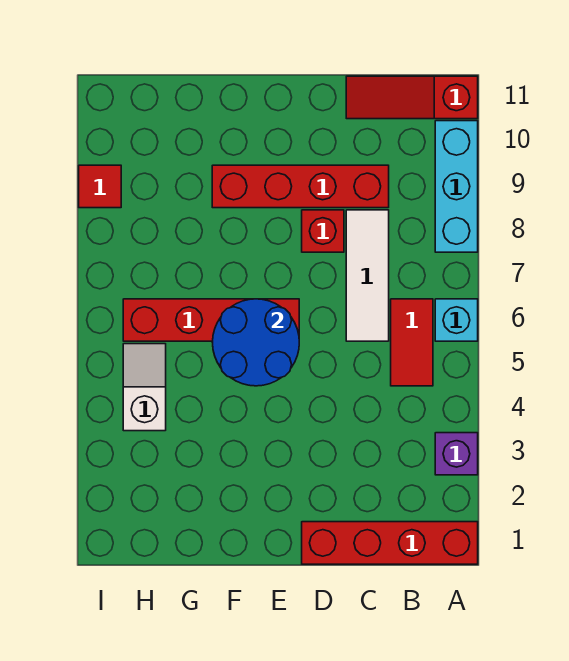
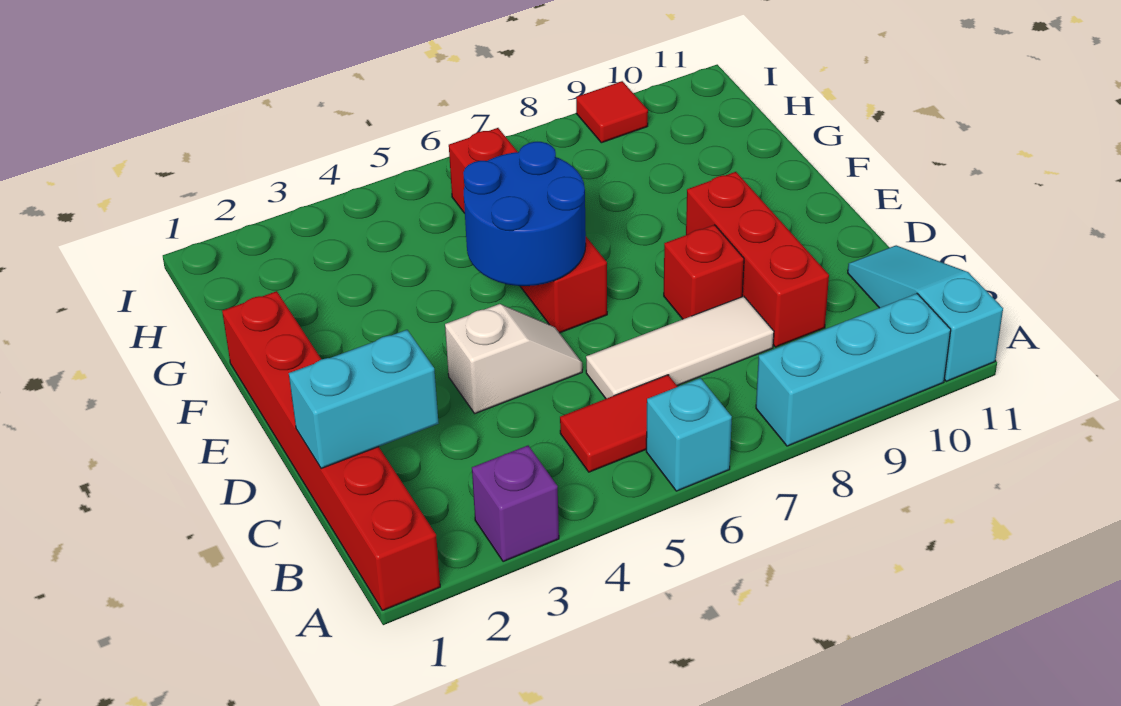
red brick A1:D1 level 1 -> red brick A1:F1 level 1
red slope A11:C11 level 1 top A -> cyan slope A11:C11 level 1 top A
none -> cyan brick C1:C2 level 2
red brick C9:F9 level 1 -> red brick C9:E9 level 1
white slope H4:H5 level 1 top 4 -> white slope D4:D5 level 1 top 4

